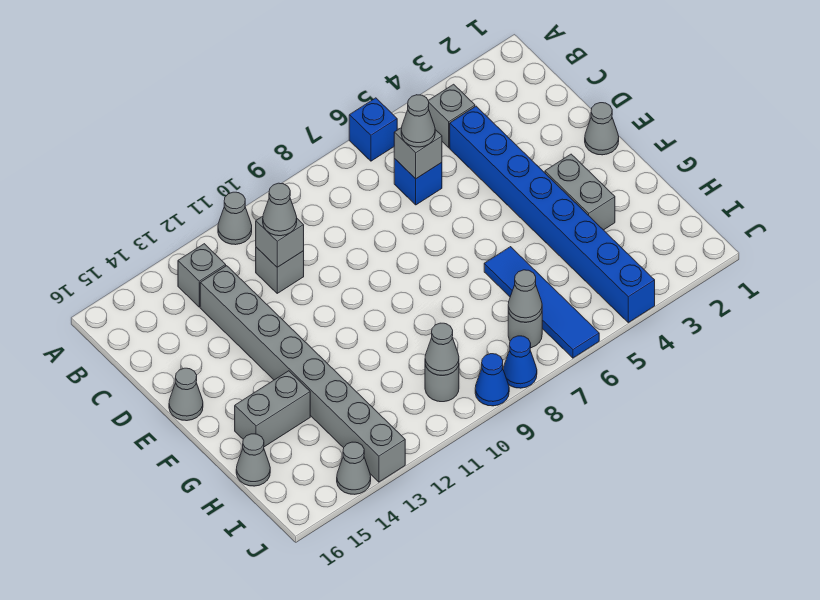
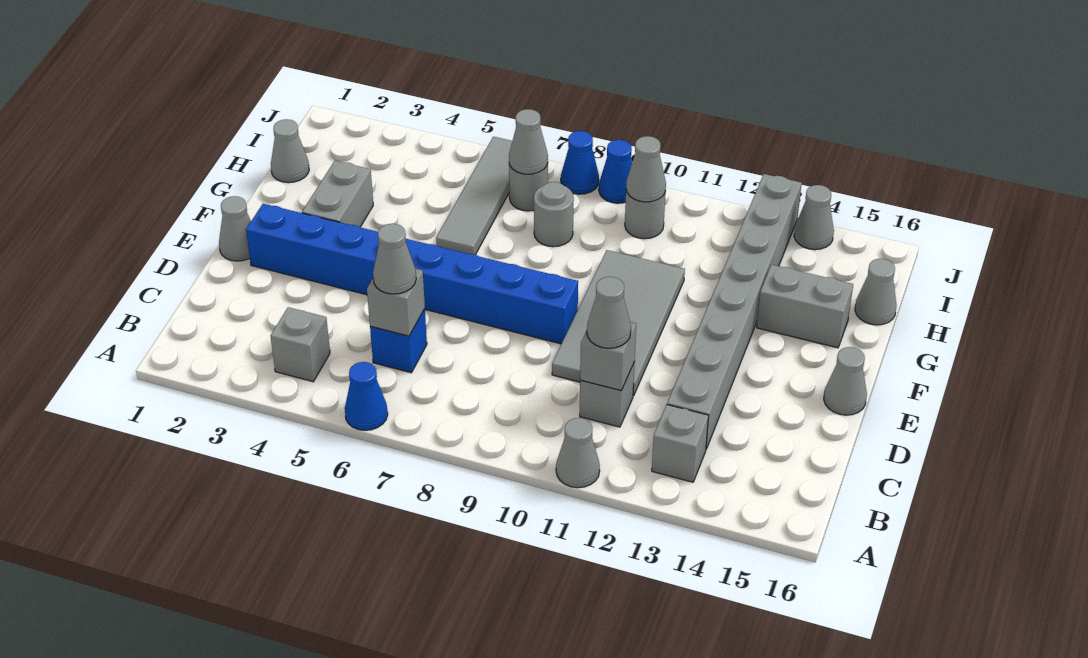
blue brick A6 level 1 -> blue cone A6 level 1
blue brick C4:J4 level 1 -> blue brick E2:E9 level 1
none -> grey tile D10:G11 level 1
blue tile G6:J6 level 1 -> grey tile G6:J6 level 1
none -> grey cone H1 level 1
none -> grey round brick H8 level 1

